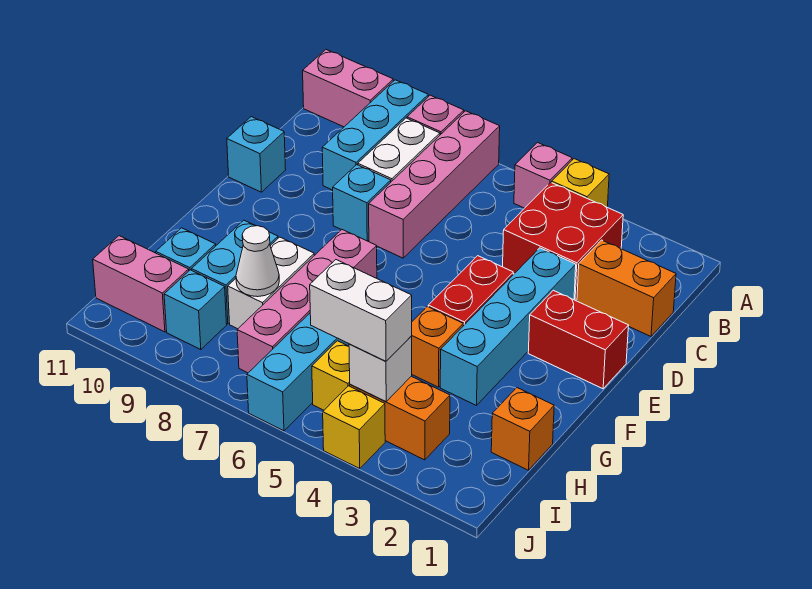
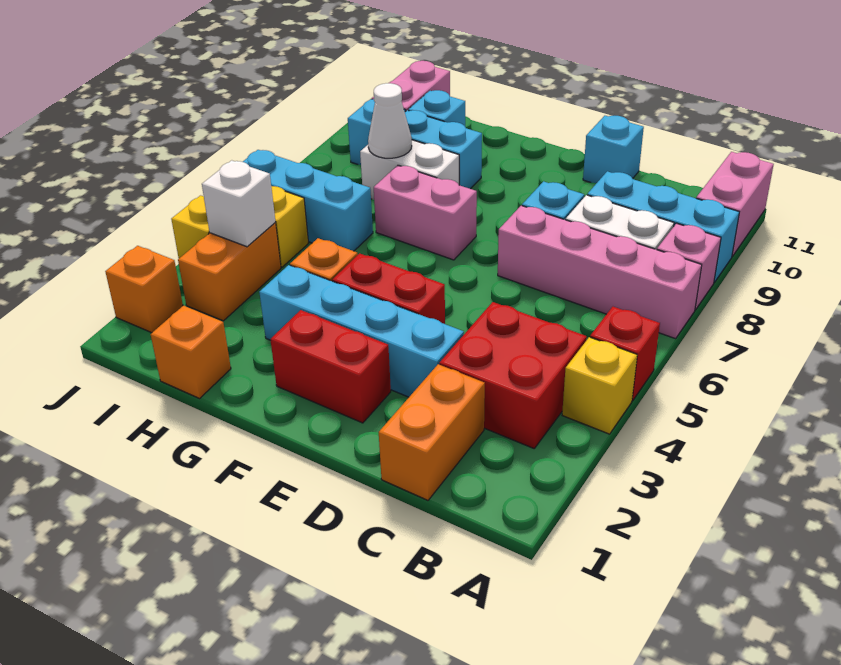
pink brick A5 level 1 -> red brick A5 level 1
red brick E1:E2 level 1 -> red brick E2:F2 level 1
pink brick F7:I7 level 1 -> pink brick F7:G7 level 1
white brick I4:I5 level 3 -> none
none -> orange brick J2 level 1

